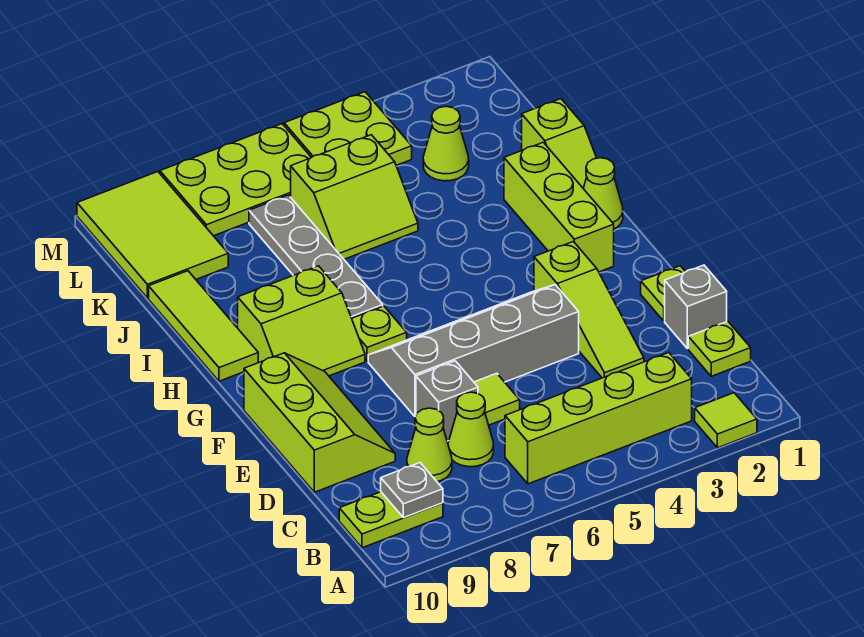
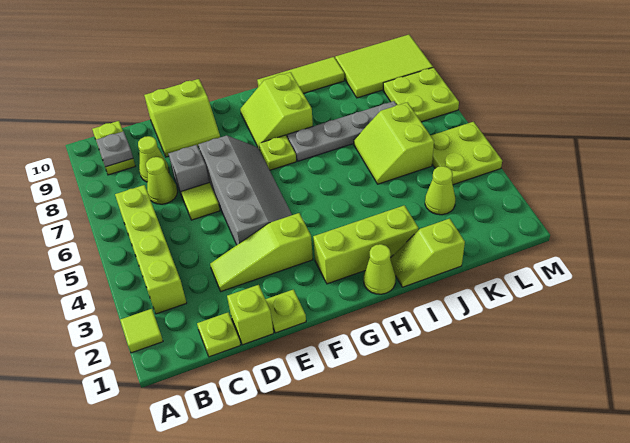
grey brick D1 level 1 -> lime brick D1 level 1
lime slope D9:F10 level 1 top 10 -> lime slope D9:E10 level 1 top 10
lime plate L6:M8 level 1 -> lime plate L7:M8 level 1

